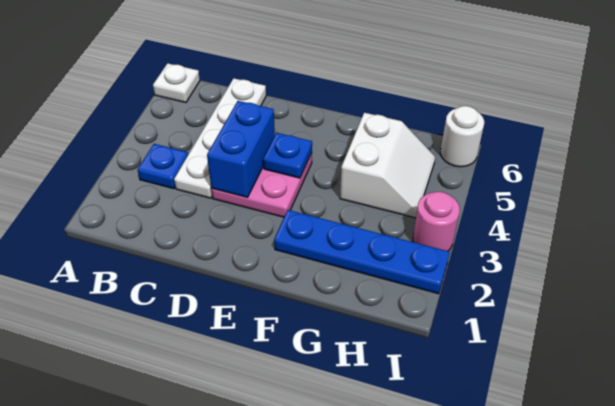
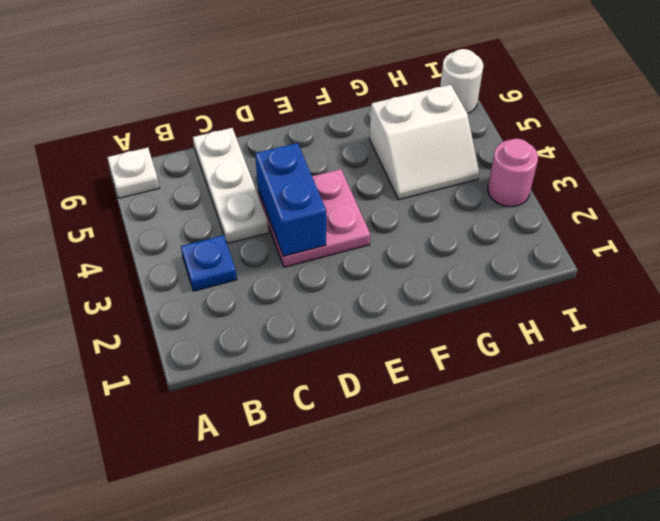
white plate C3:C6 level 1 -> white plate C4:C6 level 1
blue plate E4 level 2 -> none
blue plate F2:I2 level 1 -> none
white slope G4:H5 level 1 top G -> white slope G4:H5 level 1 top 5

